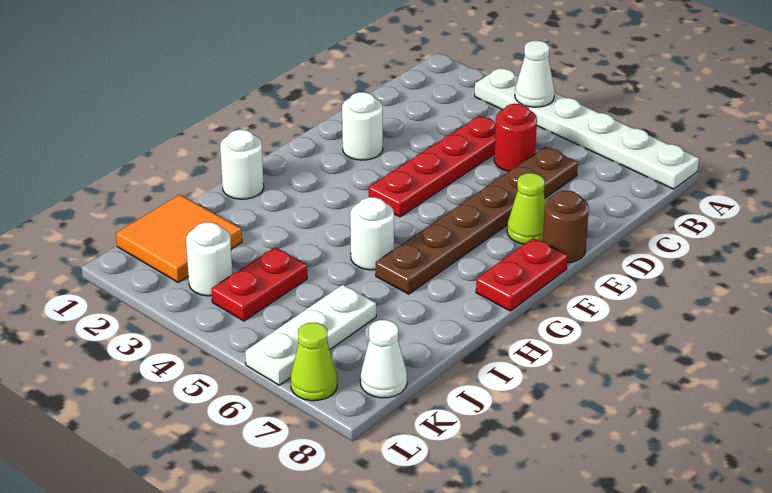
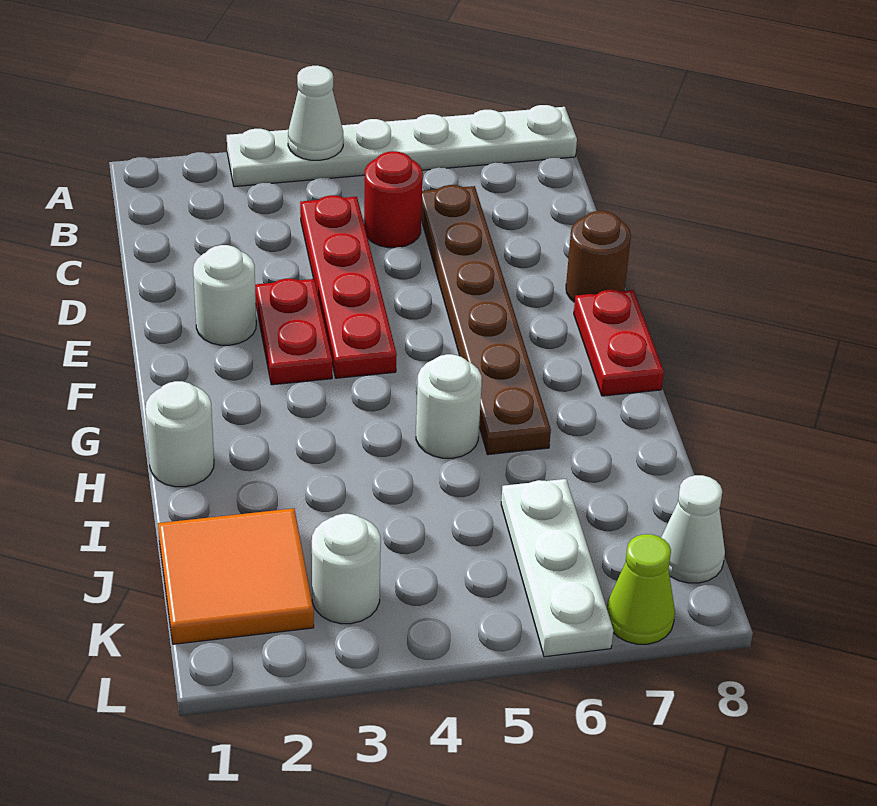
lime cone E7 level 1 -> none
red plate J4:K4 level 1 -> red plate E3:F3 level 1

